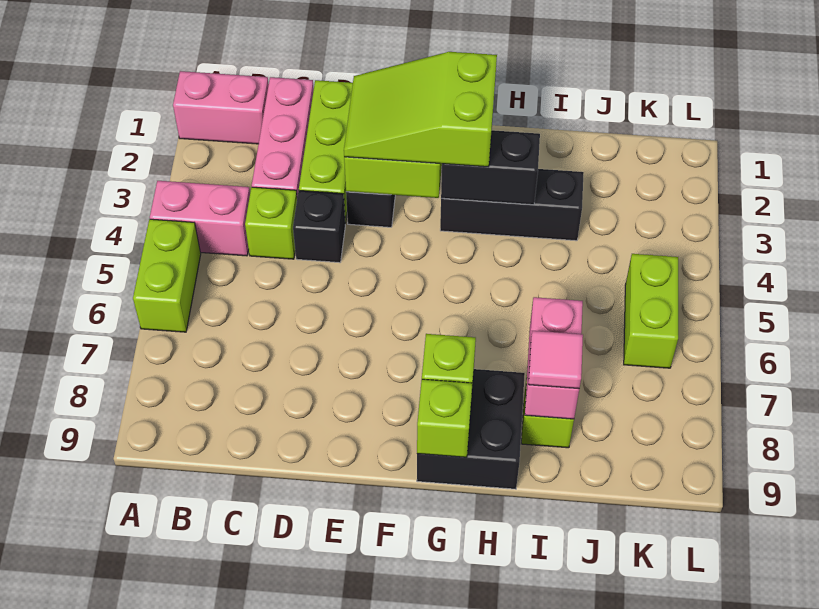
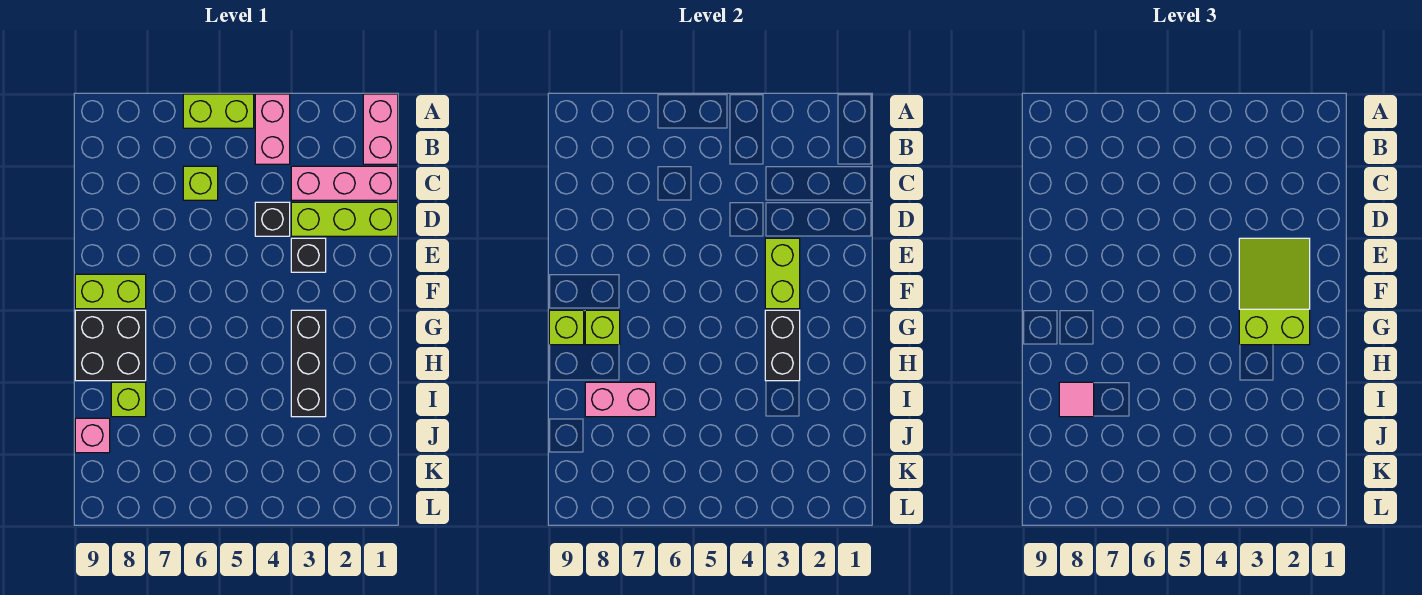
lime brick C4 level 1 -> lime brick C6 level 1
none -> pink brick J9 level 1
lime brick K5:K6 level 1 -> lime brick F8:F9 level 1

